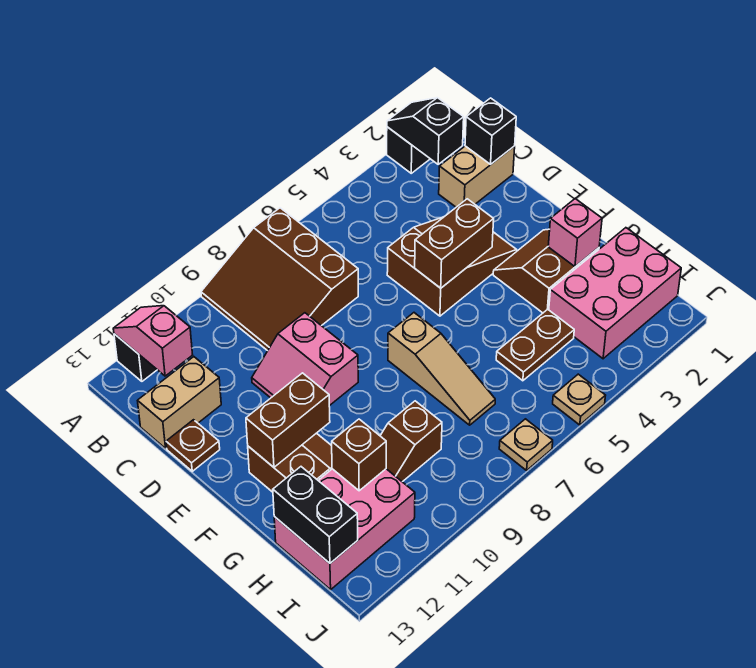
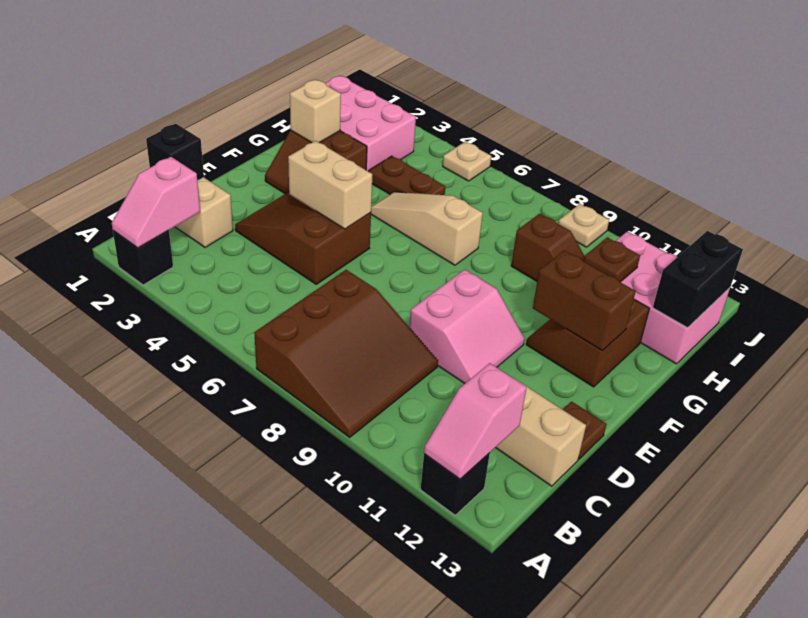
black slope A2:B2 level 2 top B -> pink slope A2:B2 level 2 top B
brown brick E4:E5 level 2 -> tan brick E4:E5 level 2
tan slope F7:H7 level 1 top F -> tan slope G5:G7 level 1 top 7
pink brick G2 level 2 -> tan brick G2 level 2
brown brick H11 level 2 -> brown plate H11 level 2
tan plate J7 level 1 -> tan plate J9 level 1

